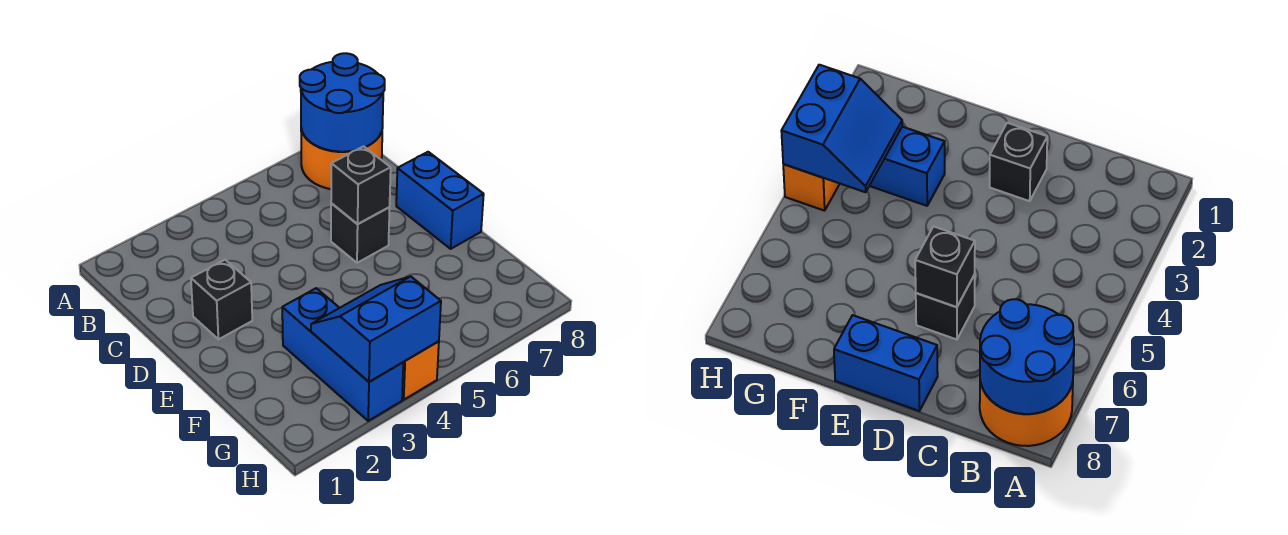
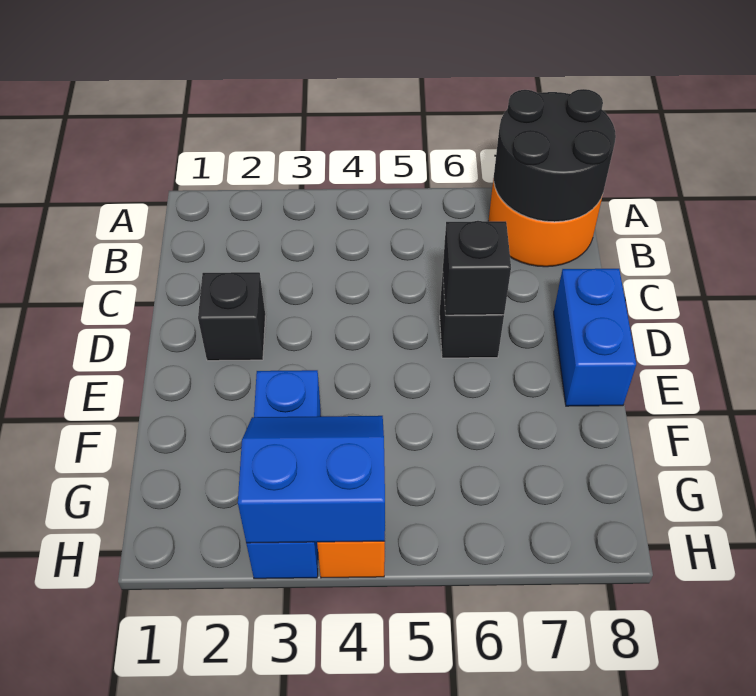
blue round brick A7:B8 level 2 -> black round brick A7:B8 level 2

